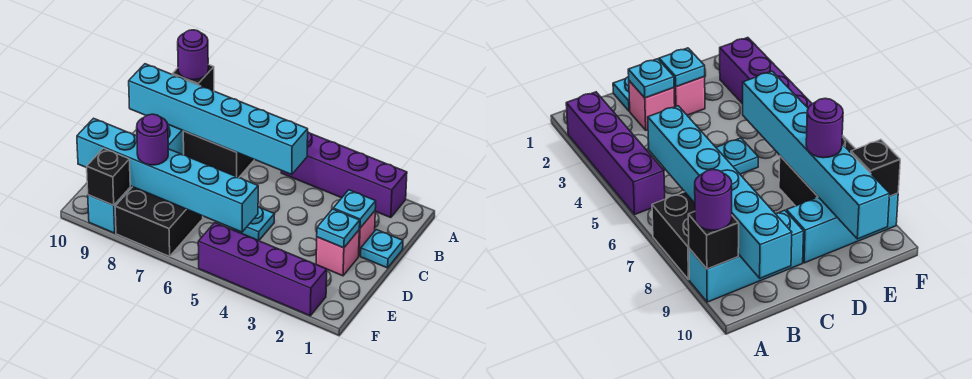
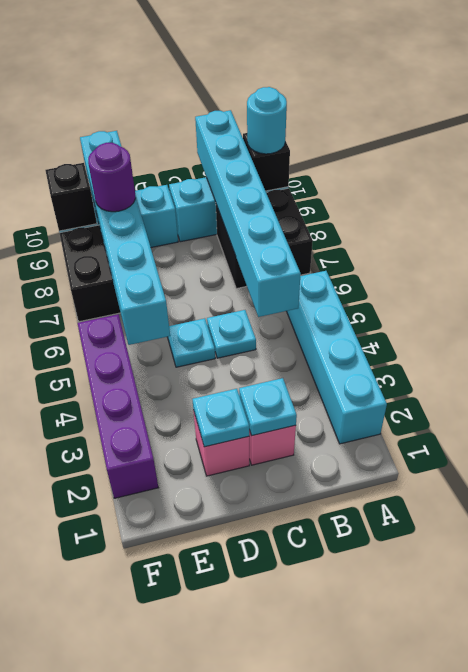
purple brick A2:A5 level 1 -> cyan brick A2:A5 level 1
purple round brick A9 level 3 -> cyan round brick A9 level 3
cyan plate C1 level 1 -> cyan plate C5 level 1

